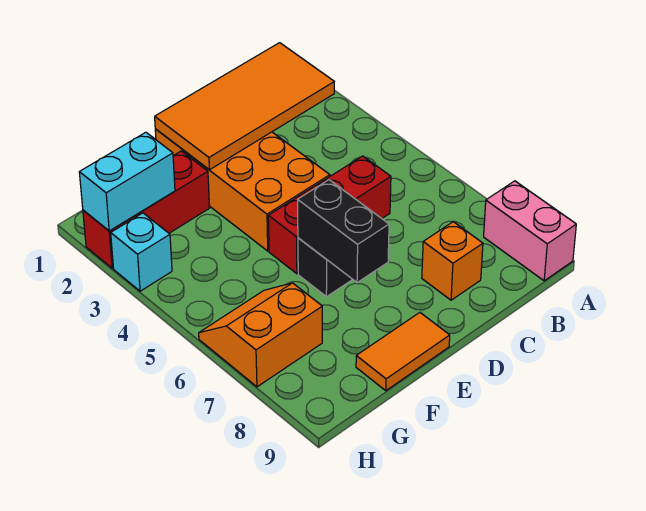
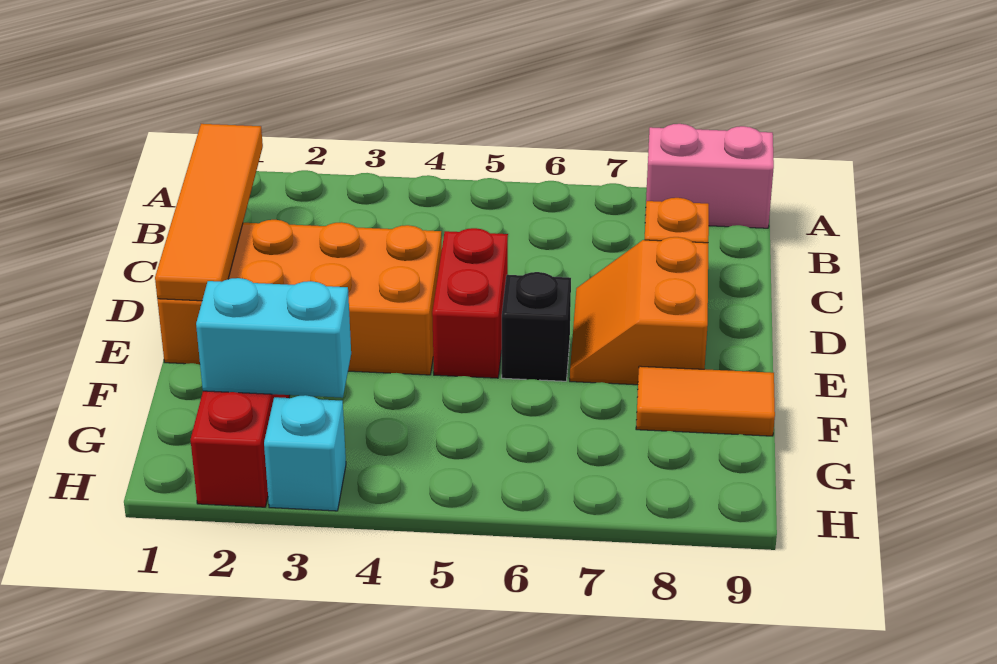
orange tile B1:E2 level 2 -> orange tile B1:E1 level 2
red brick C5:E5 level 1 -> red brick D5:E5 level 1
black brick E6:E7 level 2 -> none
orange tile E9:F9 level 1 -> orange tile F8:F9 level 1
cyan brick G2:H2 level 2 -> cyan brick G2:G3 level 2
orange slope G6:H7 level 1 top 7 -> orange slope D7:E8 level 1 top 8

